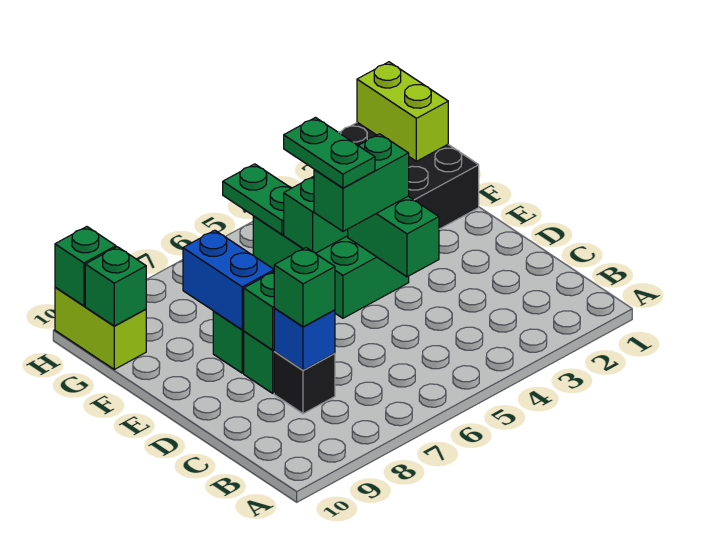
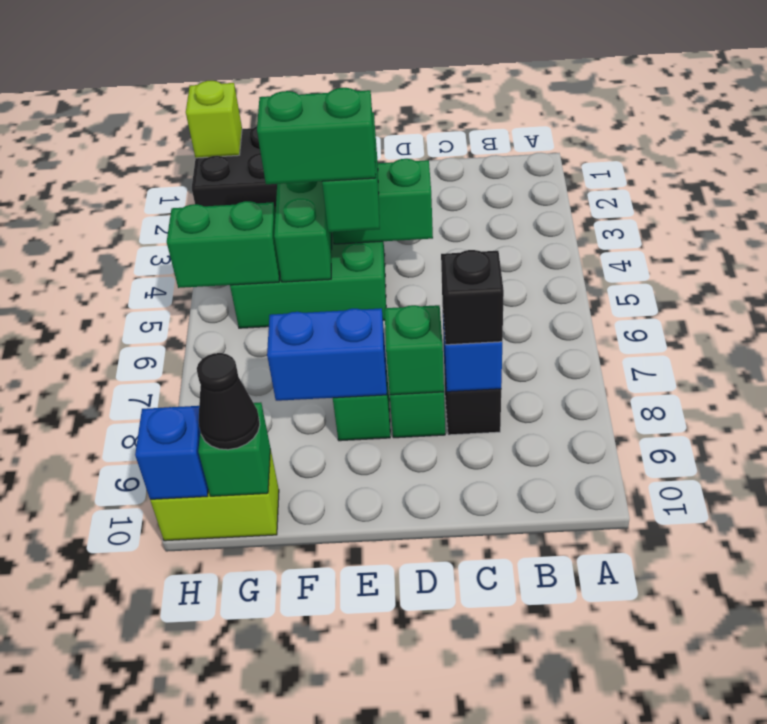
green brick C8 level 3 -> black brick C8 level 3
green plate E5:F5 level 4 -> green brick E5:F5 level 4
lime brick G1:H1 level 2 -> lime brick H1 level 2
green plate G5:H5 level 2 -> green brick G5:H5 level 2
none -> black cone G10 level 3
green brick H10 level 2 -> blue brick H10 level 2

